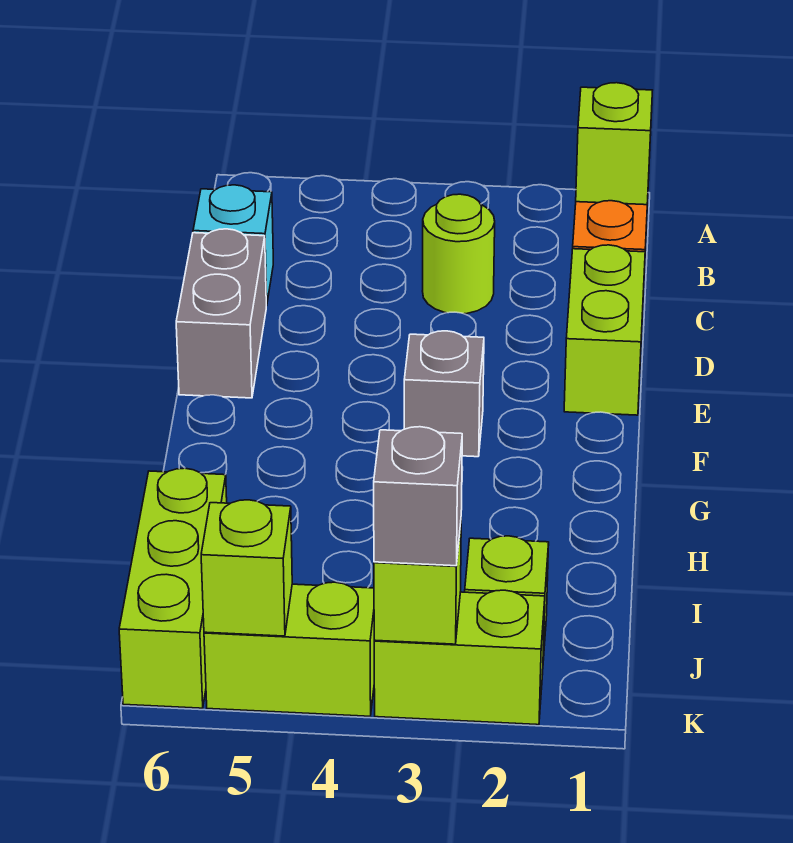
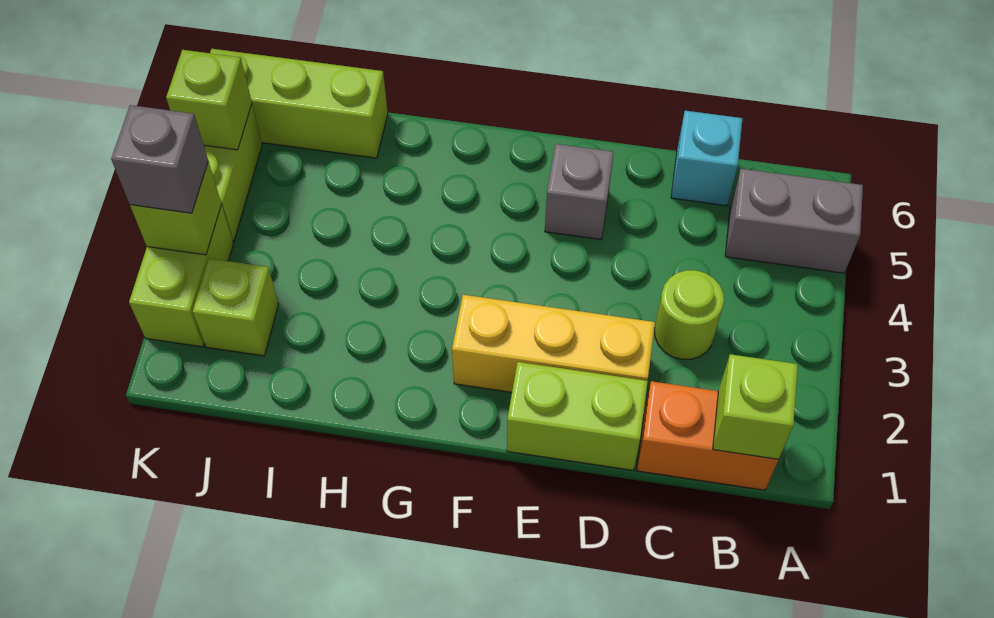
none -> yellow brick D2:F2 level 1
grey brick D6:E6 level 1 -> grey brick A5:B5 level 1
grey brick F3 level 1 -> grey brick E5 level 1

